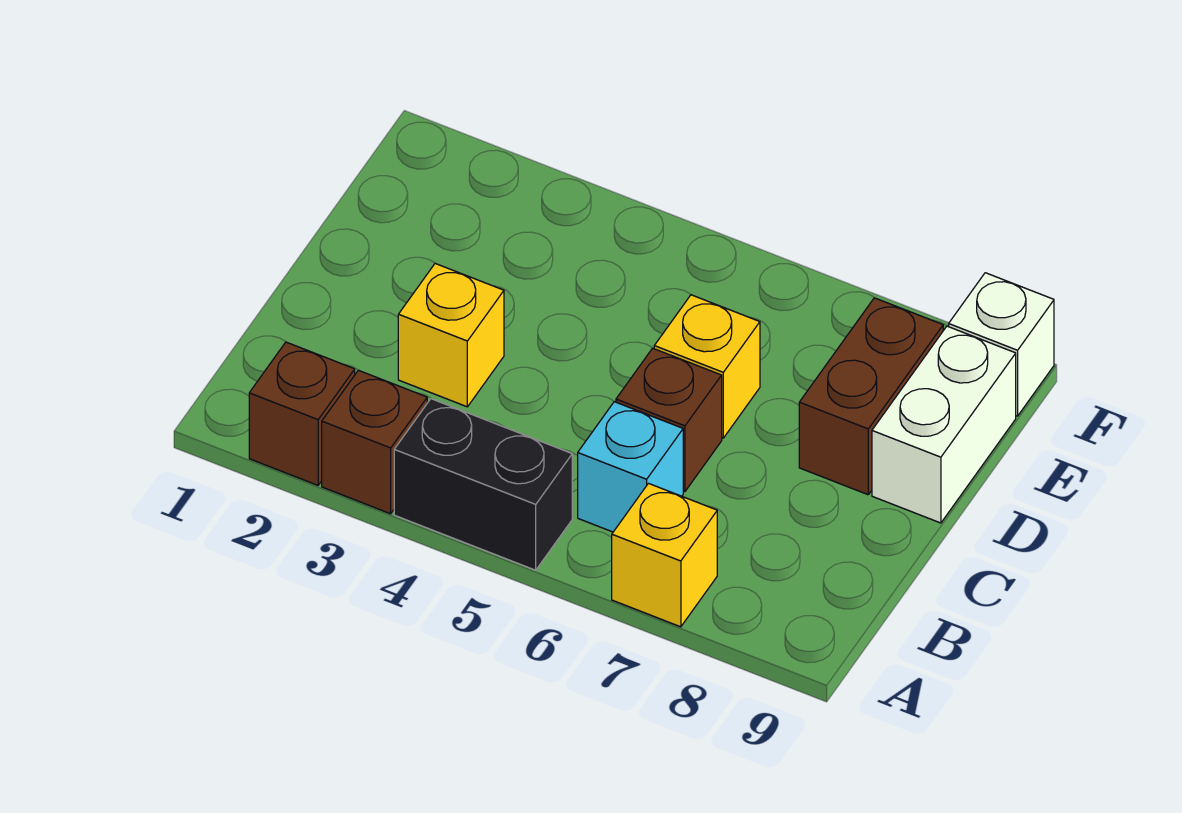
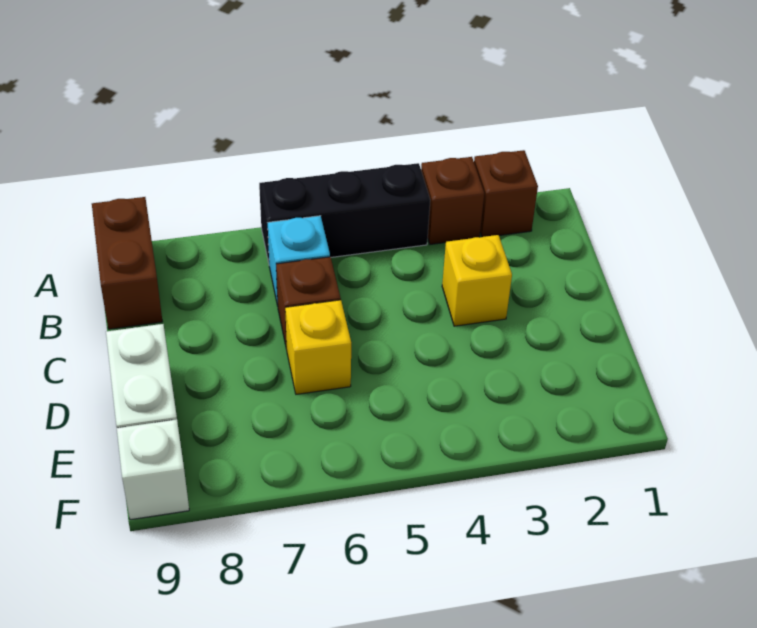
black brick A4:A5 level 1 -> black brick A4:A6 level 1
yellow brick A7 level 1 -> none
brown brick D8:E8 level 1 -> brown brick A9:B9 level 1

